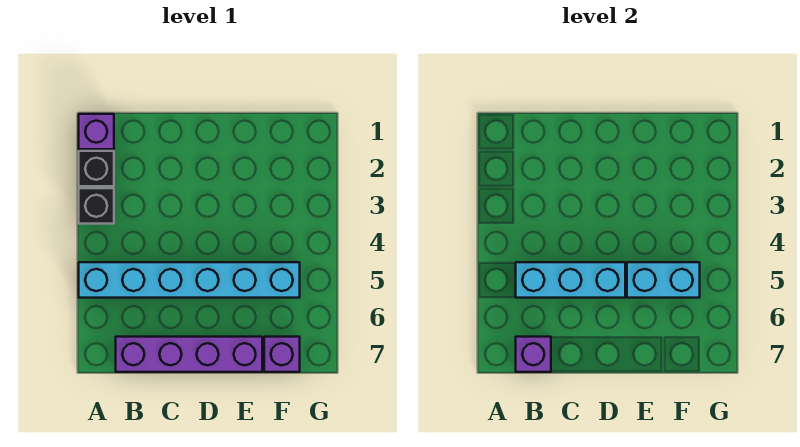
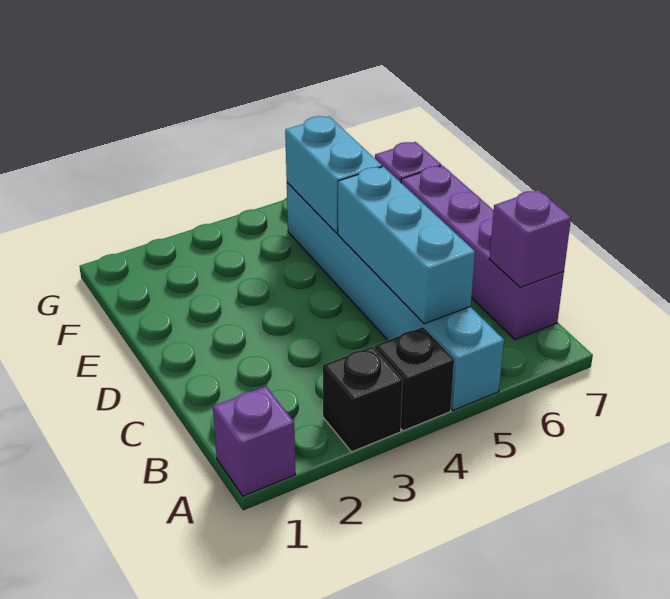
black brick A2 level 1 -> black brick A4 level 1

